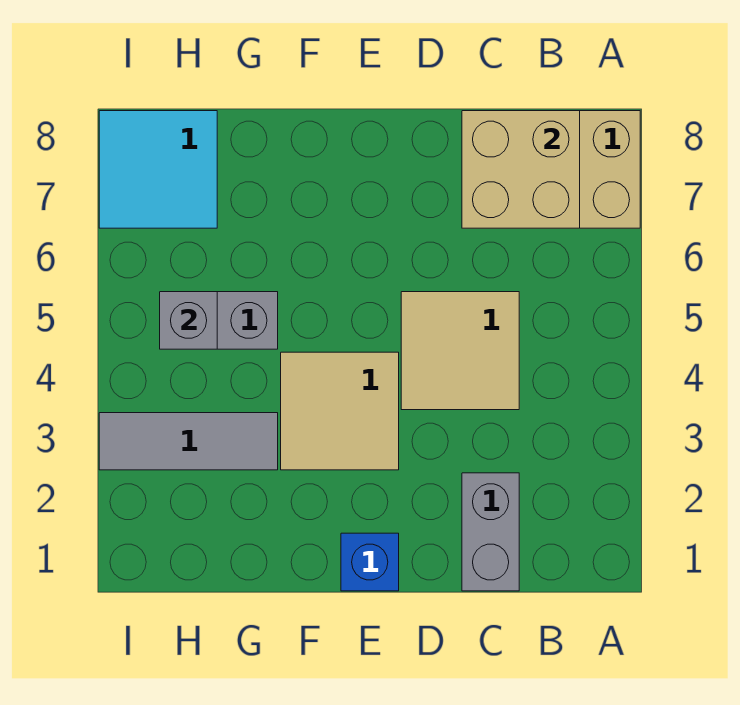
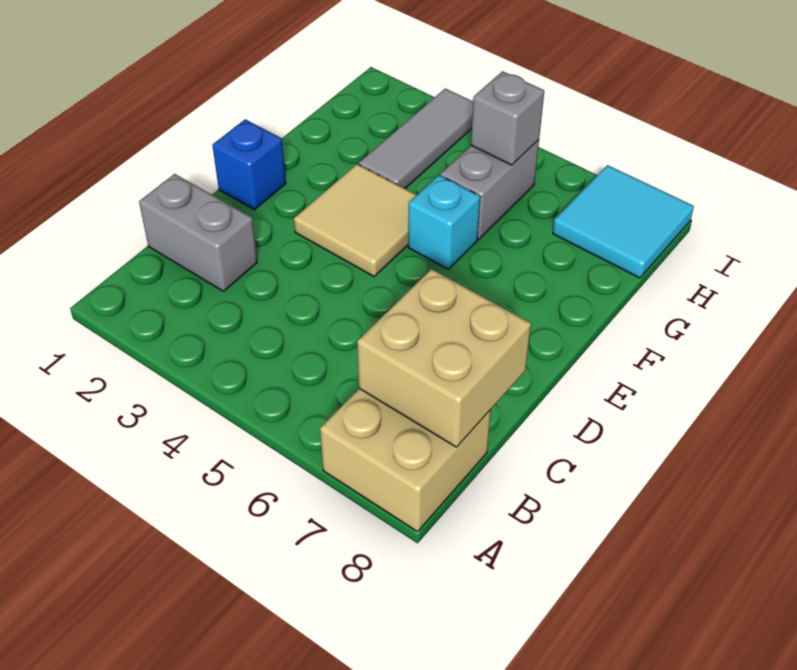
tan tile C4:D5 level 1 -> none
none -> cyan brick F5 level 1

